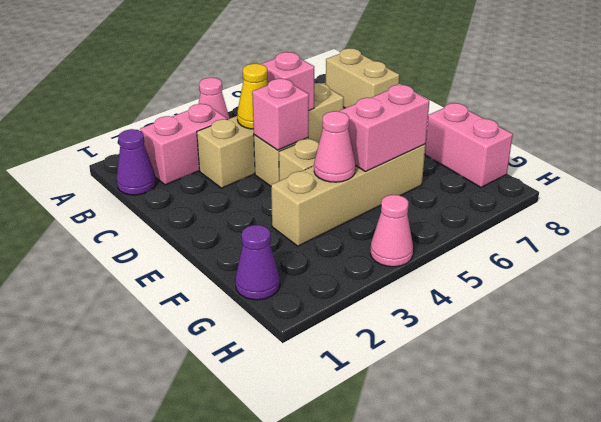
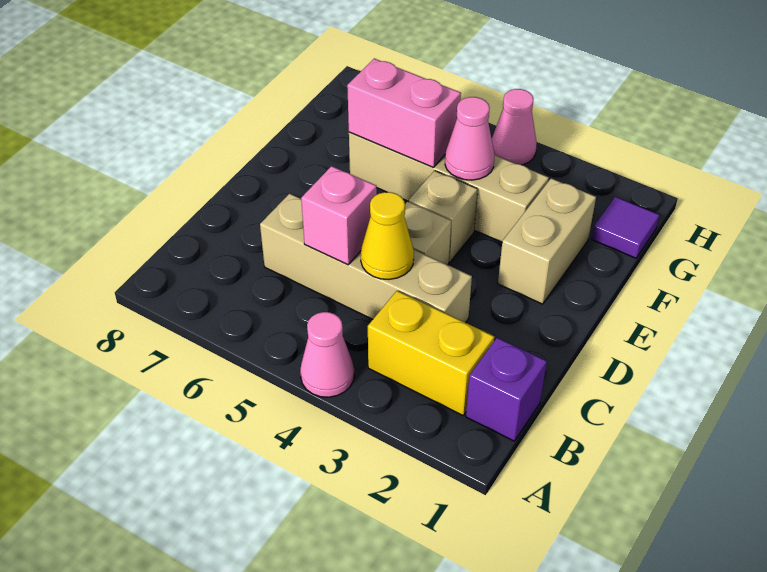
purple cone B1 level 1 -> purple brick B1 level 1
pink brick B2:B3 level 1 -> yellow brick B2:B3 level 1
tan brick B8:C8 level 1 -> tan brick E2:F2 level 1
pink brick D4 level 2 -> none
pink brick F8:G8 level 1 -> none
purple cone G1 level 1 -> purple tile G1 level 1

